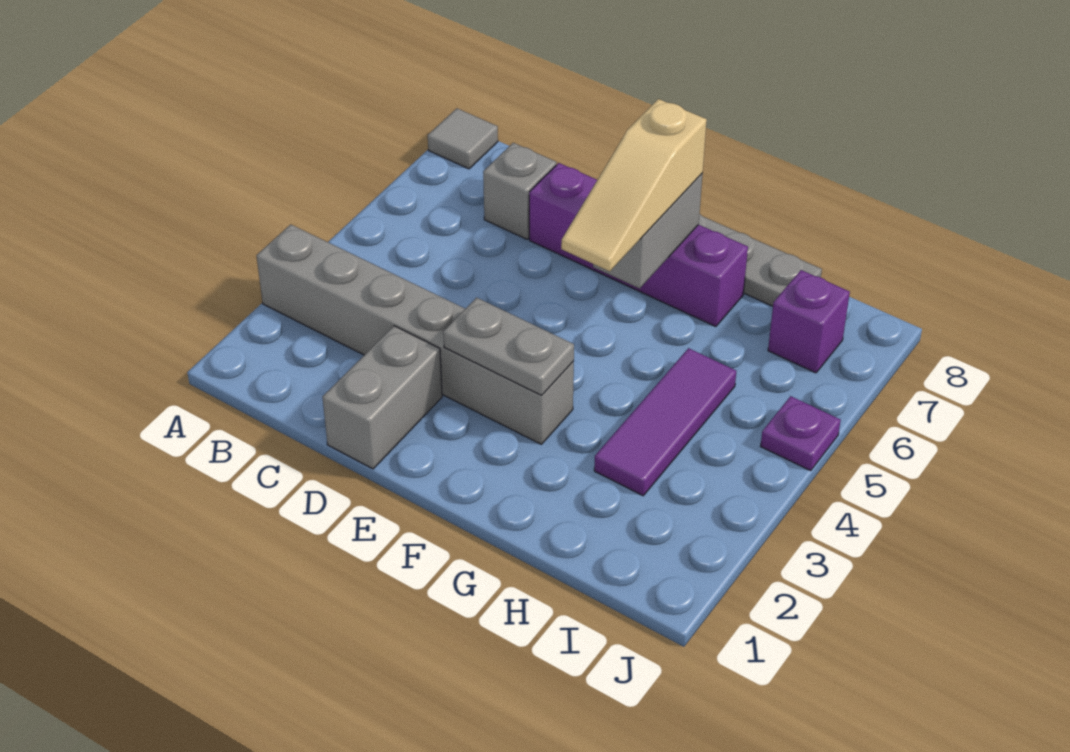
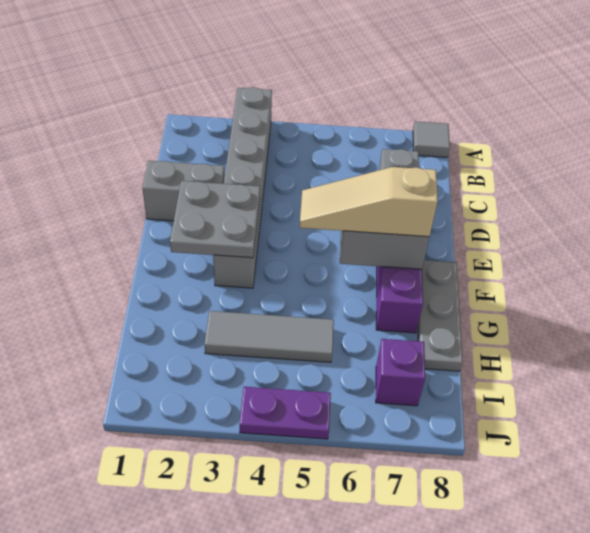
grey plate E3:F3 level 2 -> grey plate E2:F3 level 2
purple tile H3:H5 level 1 -> grey tile H3:H5 level 1
purple plate J5 level 1 -> purple plate J4:J5 level 1

